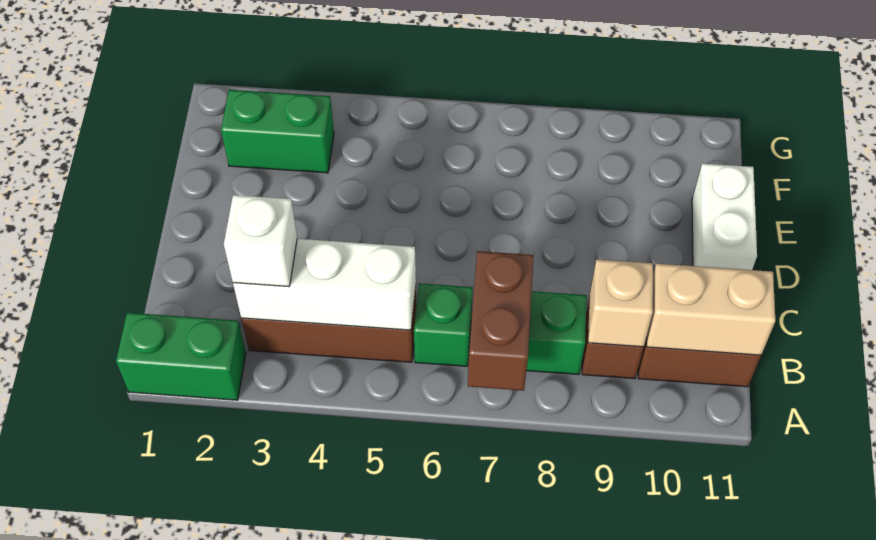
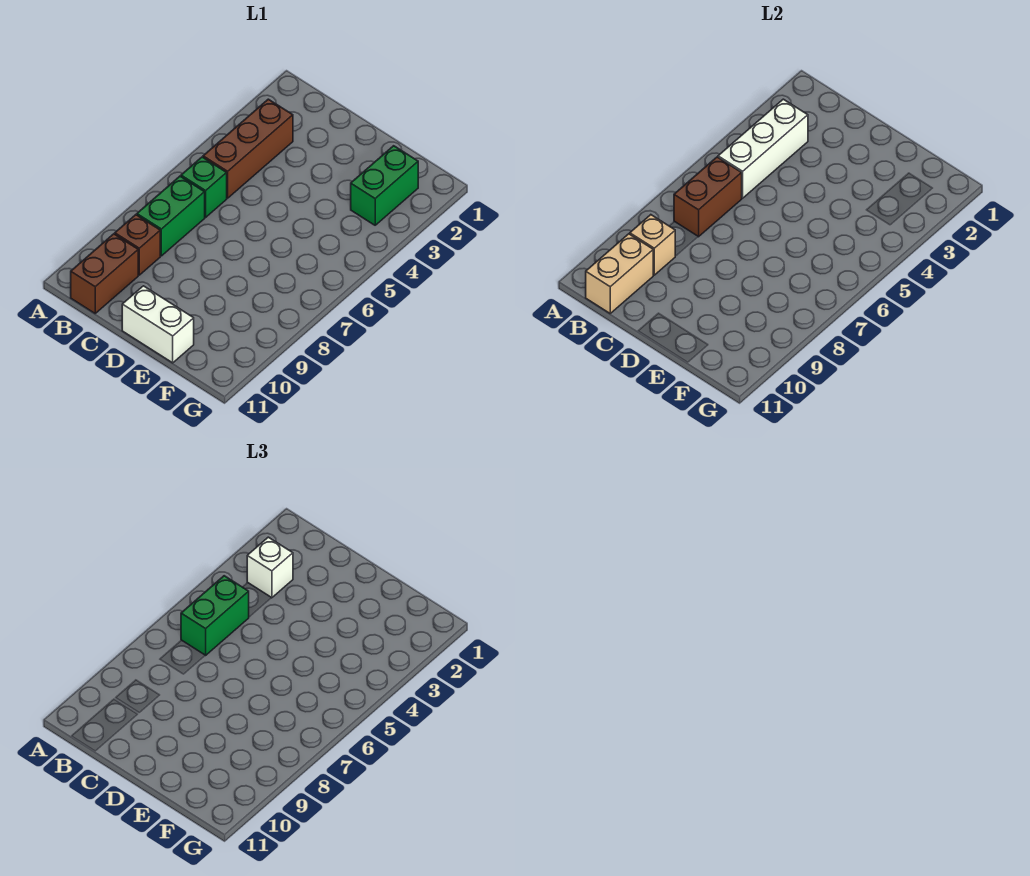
green brick A1:A2 level 1 -> green brick B5:B6 level 3
brown brick A7:B7 level 2 -> brown brick B6:B7 level 2

